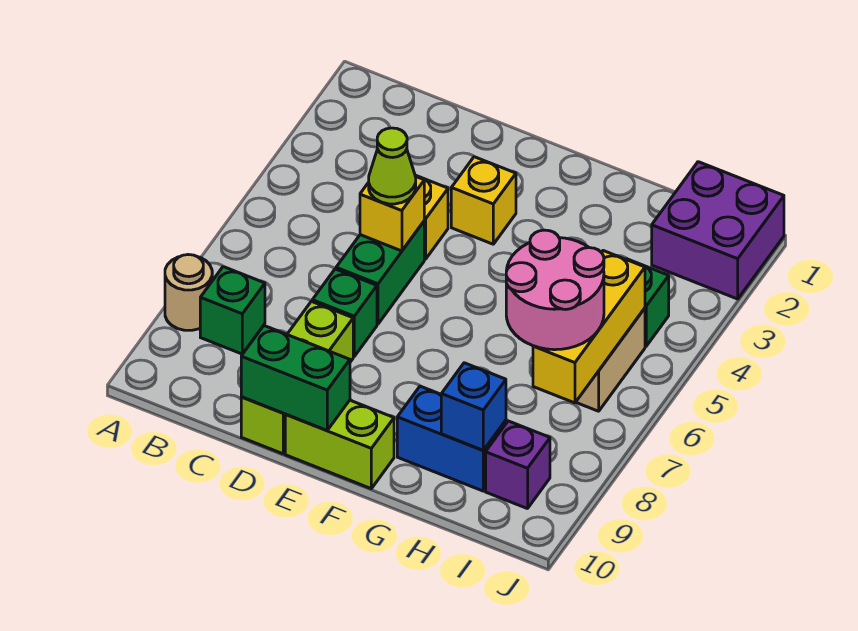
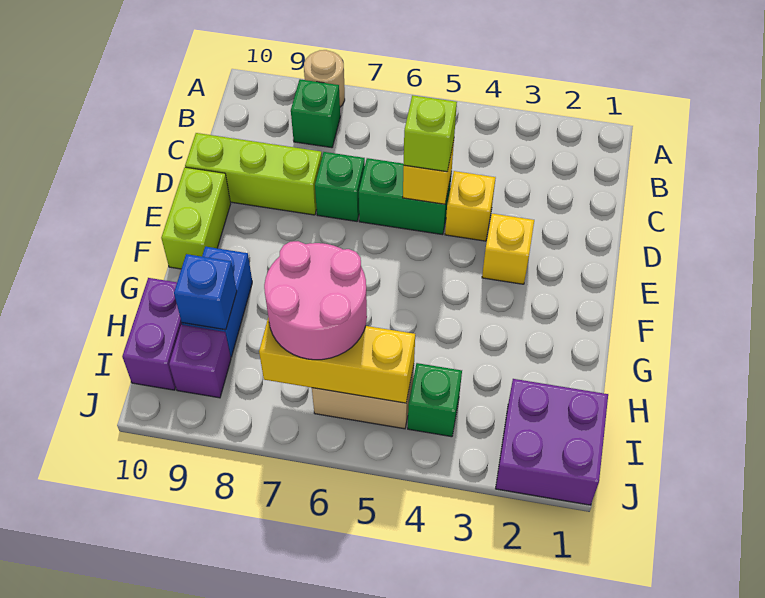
lime cone D5 level 3 -> lime brick D5 level 3
green brick D10:E10 level 2 -> none
none -> purple brick H10:I10 level 1

